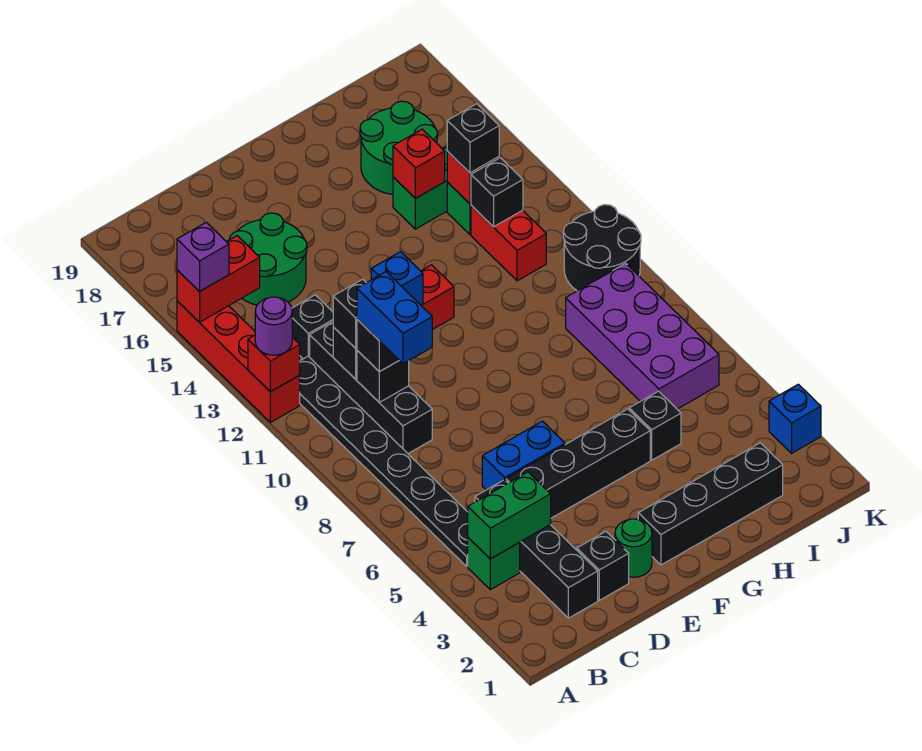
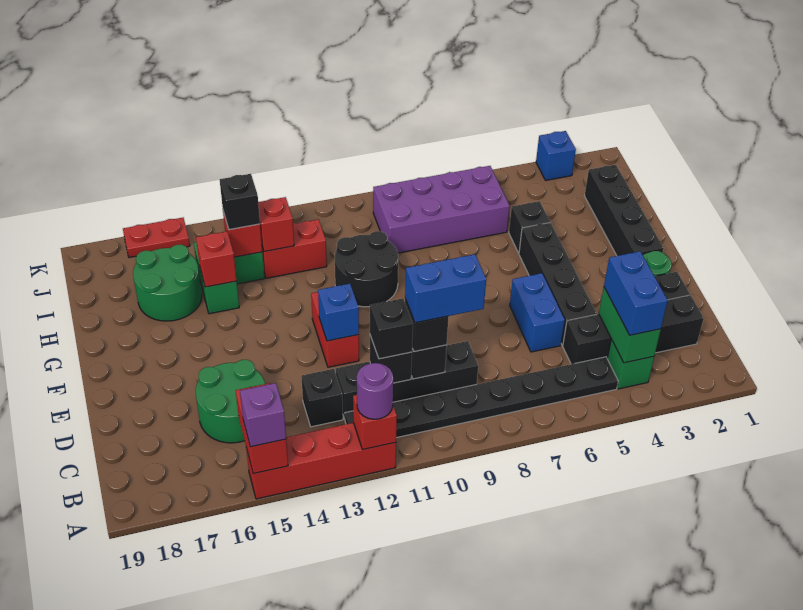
none -> blue brick B4:C4 level 3
black brick I13 level 2 -> red brick I13 level 2
black round brick J10:K11 level 1 -> black round brick G10:H11 level 1
none -> red plate K16:K17 level 1

